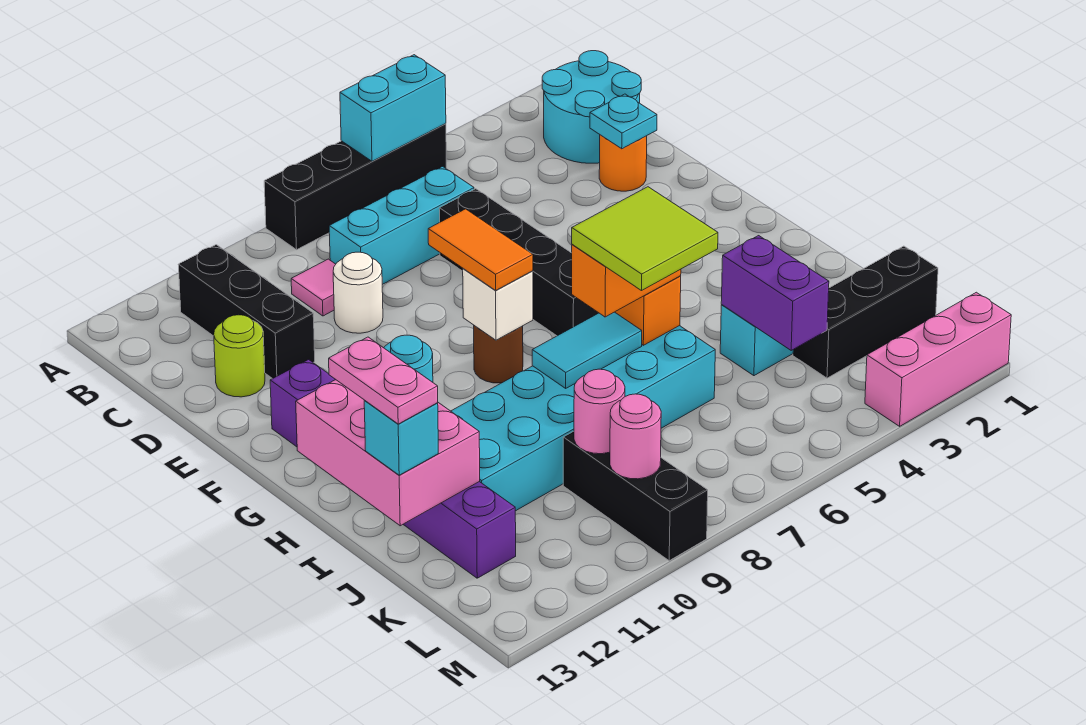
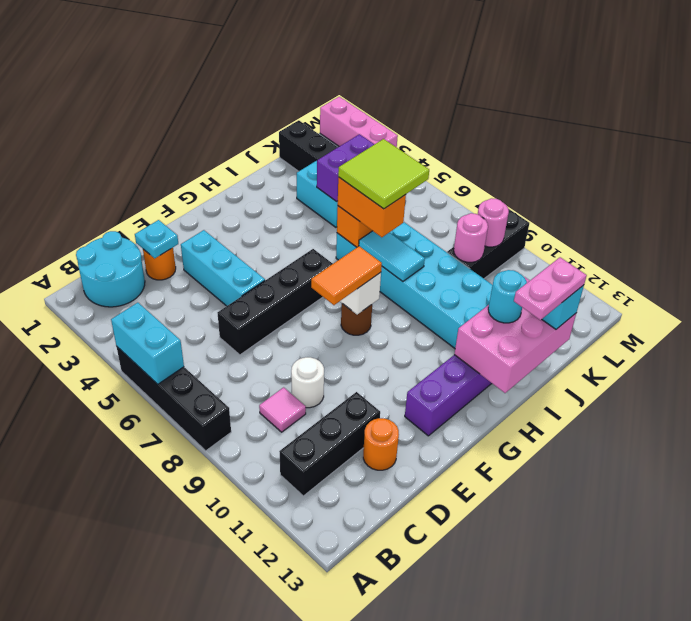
cyan brick C6:C8 level 1 -> cyan brick E3:E5 level 1
lime round brick D12 level 1 -> orange round brick D12 level 1

